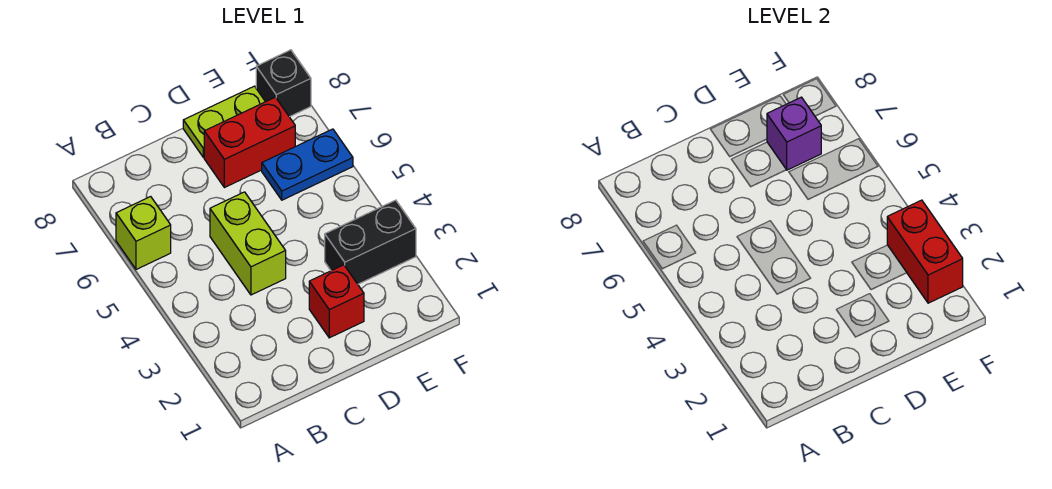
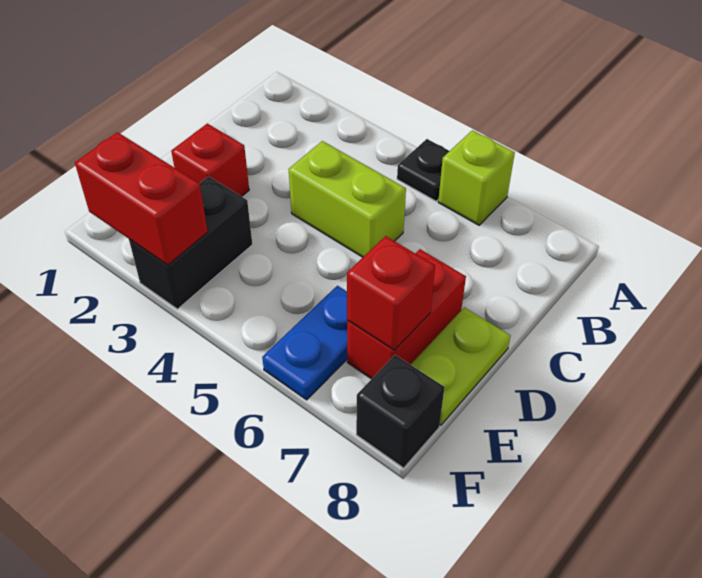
none -> black plate A5 level 1
purple brick E7 level 2 -> red brick E7 level 2

